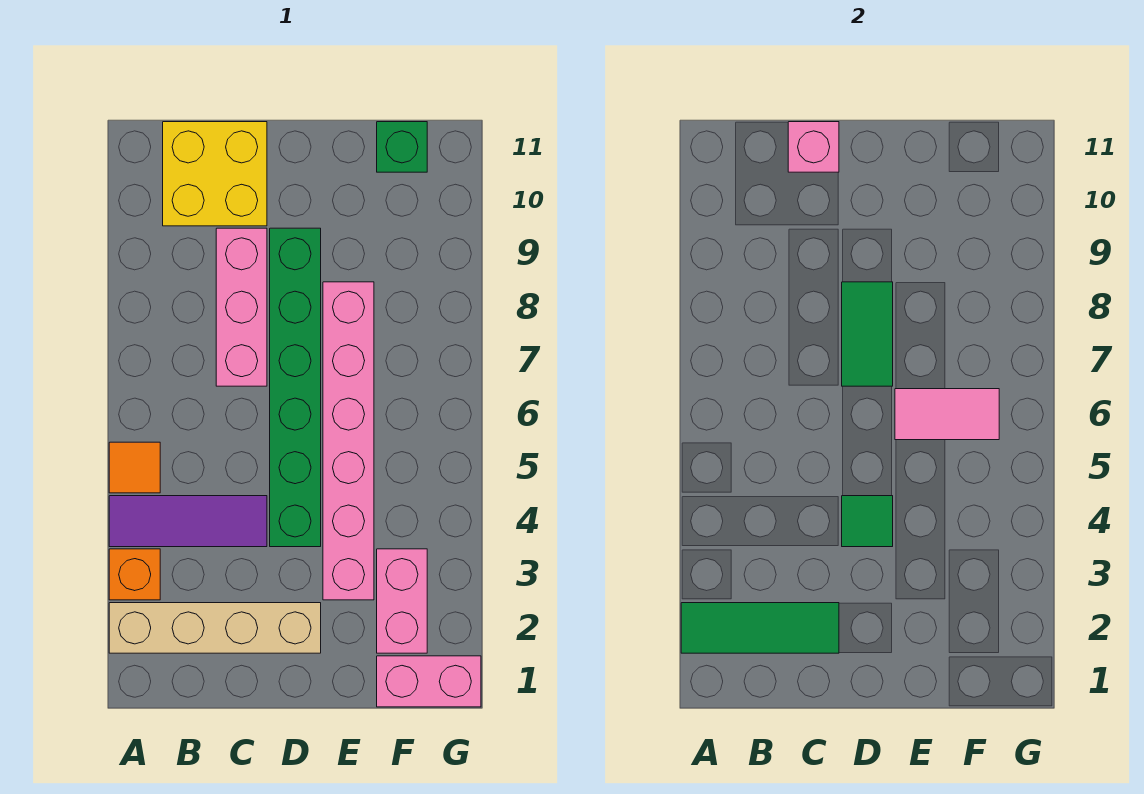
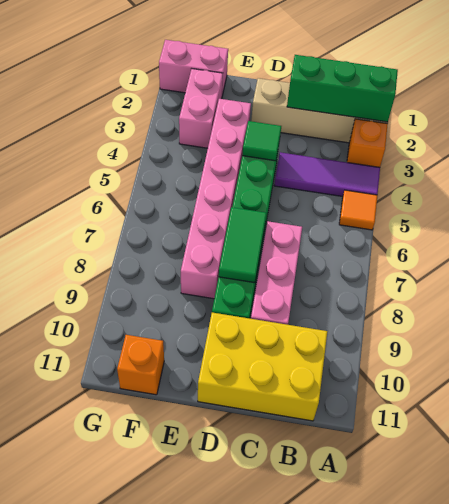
green tile A2:C2 level 2 -> green brick A2:C2 level 2
yellow brick B10:C11 level 1 -> yellow brick B10:D11 level 1
pink brick C11 level 2 -> none
pink tile E6:F6 level 2 -> none
green brick F11 level 1 -> orange brick F11 level 1

